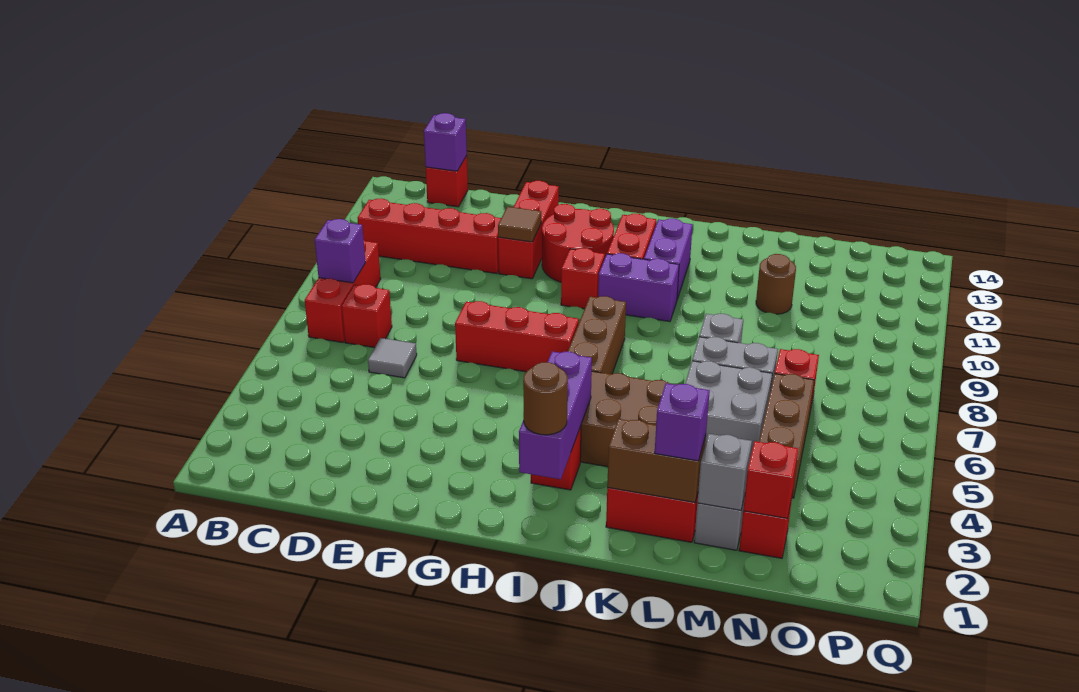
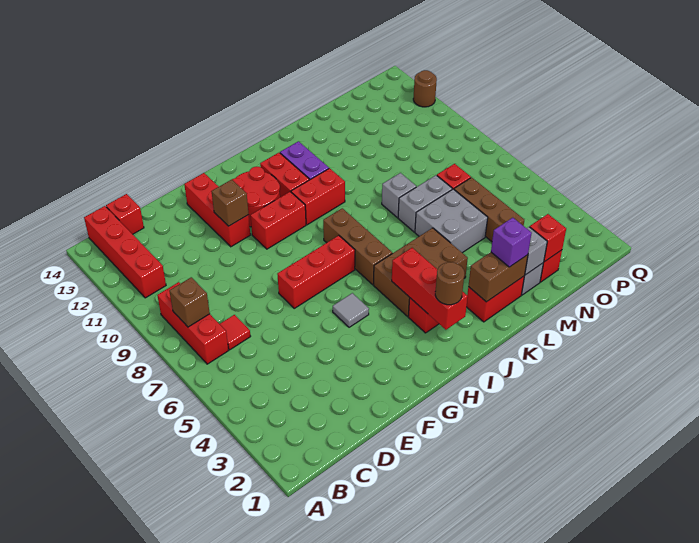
purple brick B8 level 2 -> brown brick B8 level 2
red brick B11:E11 level 1 -> red brick B11:B14 level 1
red brick C7 level 1 -> red tile C7 level 1
purple brick C14 level 2 -> none
grey tile D6 level 1 -> grey tile G5 level 1
brown tile F11 level 2 -> brown brick F11 level 2
red brick H10 level 1 -> red brick G10:H10 level 1
purple brick I2:I4 level 2 -> red brick I2:I4 level 2
purple brick I10:J10 level 1 -> red brick I10:J10 level 1
brown round brick M11 level 1 -> brown round brick Q12 level 1

